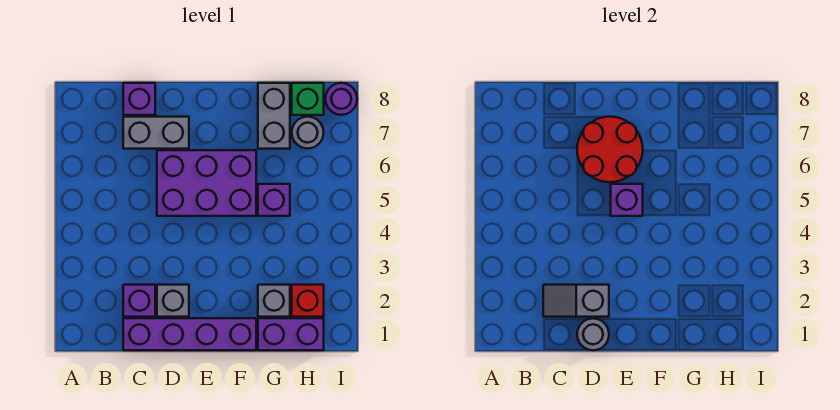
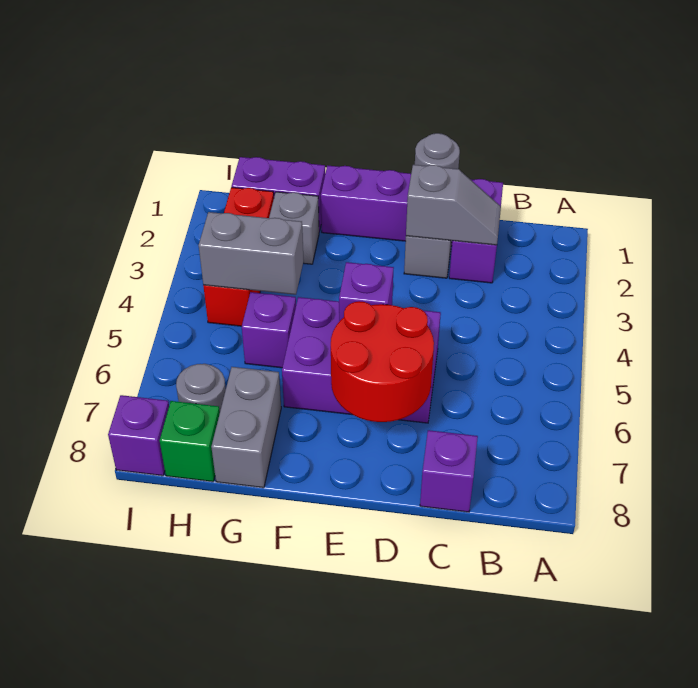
grey brick C7:D7 level 1 -> grey brick G4:H4 level 2
red brick H2 level 1 -> red brick H2:H4 level 1
purple round brick I8 level 1 -> purple brick I8 level 1

